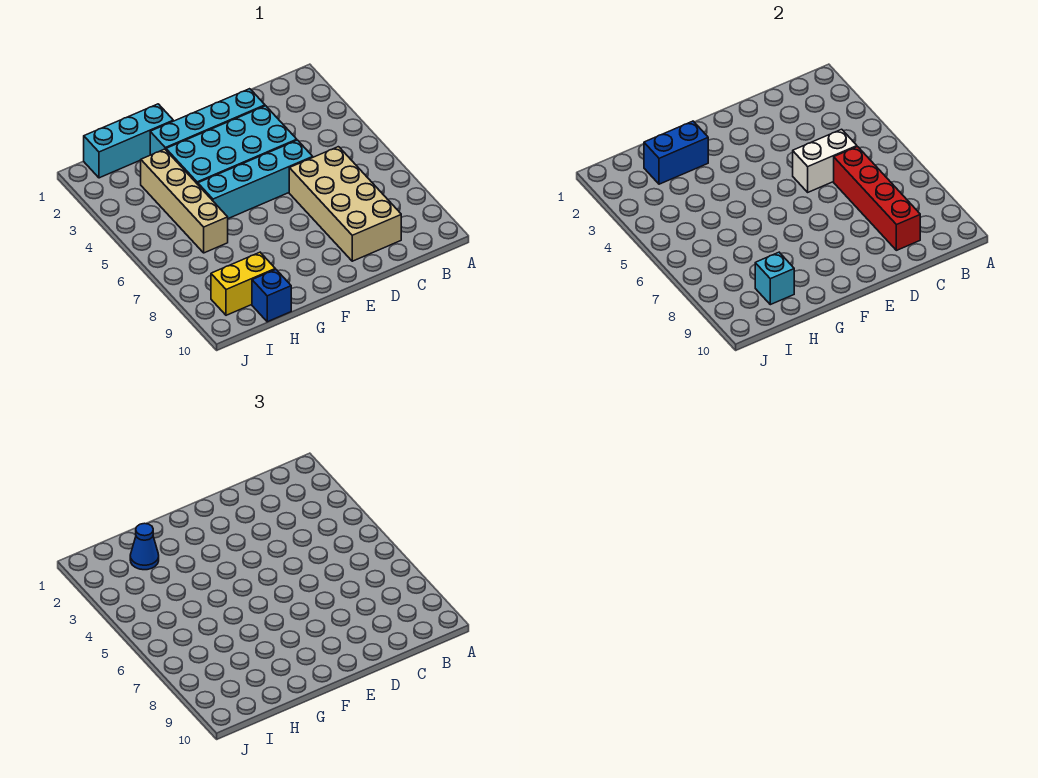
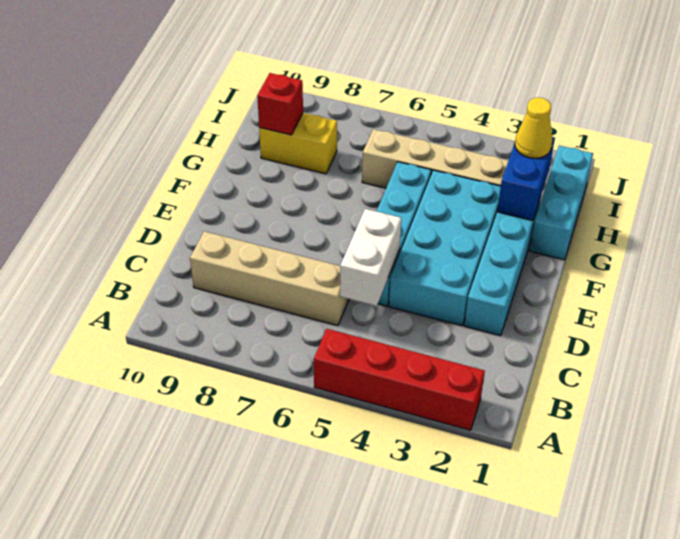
tan brick C6:D9 level 1 -> tan brick C6:C9 level 1
red brick C6:C9 level 2 -> red brick A2:A5 level 1
blue cone H2 level 3 -> yellow cone H2 level 3
yellow brick H9:I9 level 1 -> yellow brick H8:H9 level 1
cyan brick H9 level 2 -> red brick H9 level 2
blue brick H10 level 1 -> none

